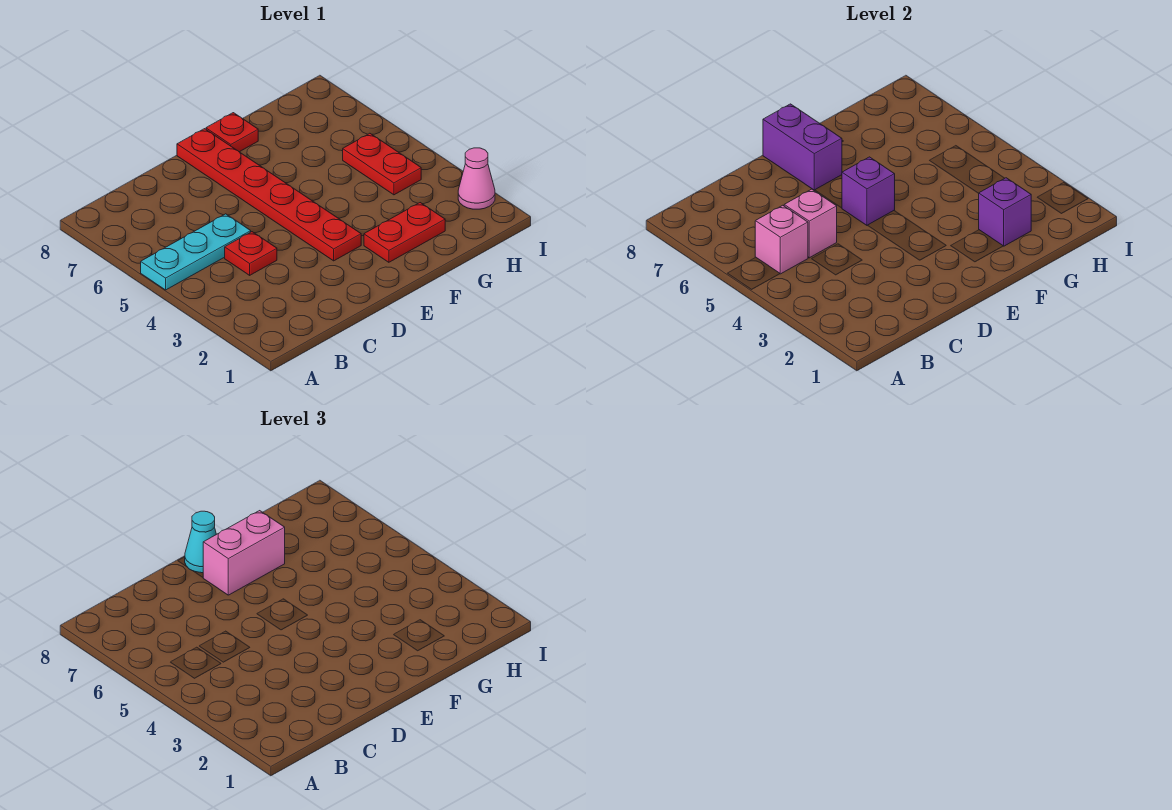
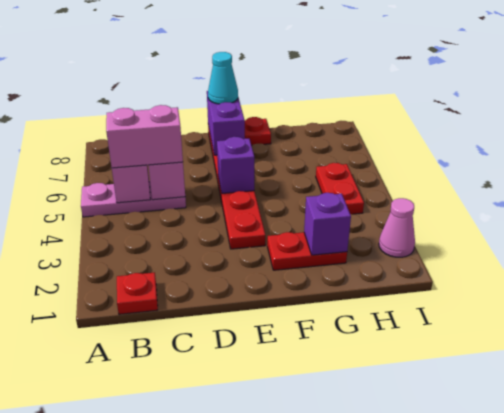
cyan plate A5:C5 level 1 -> pink plate A5:C5 level 1
red plate C4 level 1 -> red plate B1 level 1
pink brick E7:F7 level 3 -> pink brick B5:C5 level 3

